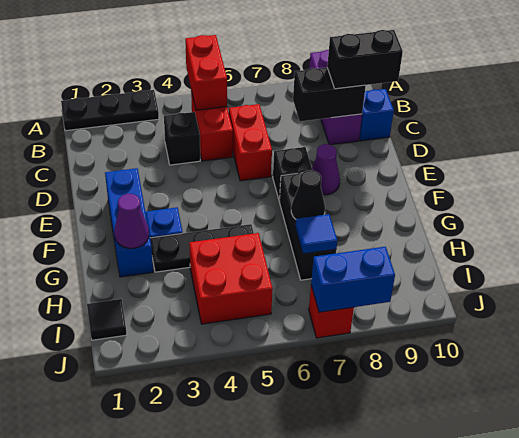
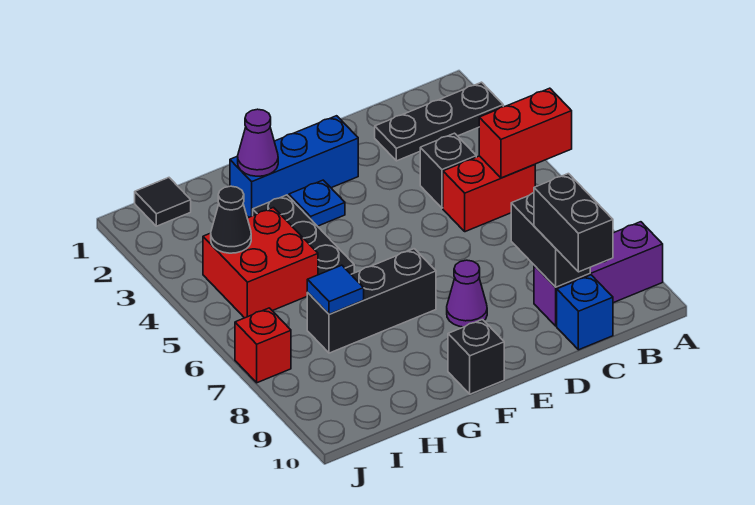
black plate A1:A3 level 1 -> black plate A2:C2 level 1
red brick C6:D6 level 1 -> none
black brick E7 level 1 -> black brick F10 level 1
black cone G7 level 2 -> black cone I4 level 2
blue brick J7:J8 level 2 -> none

